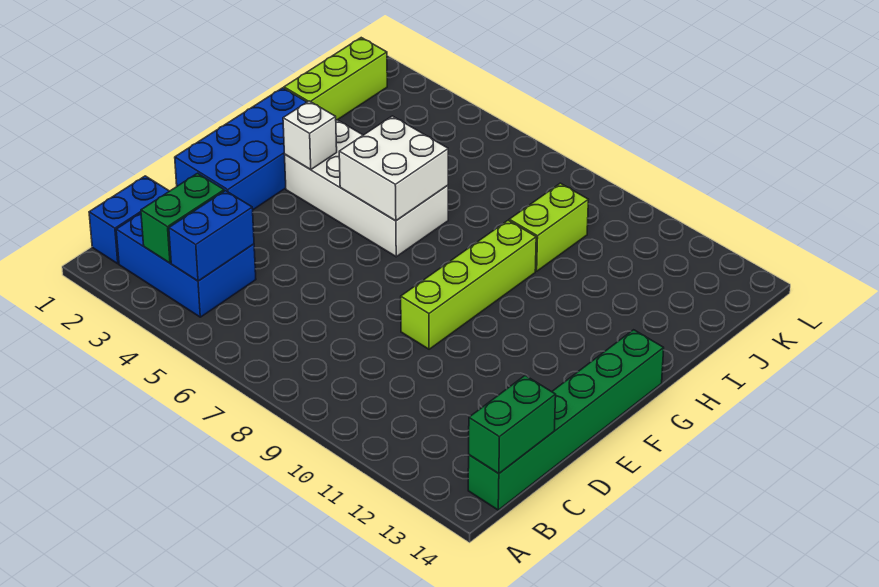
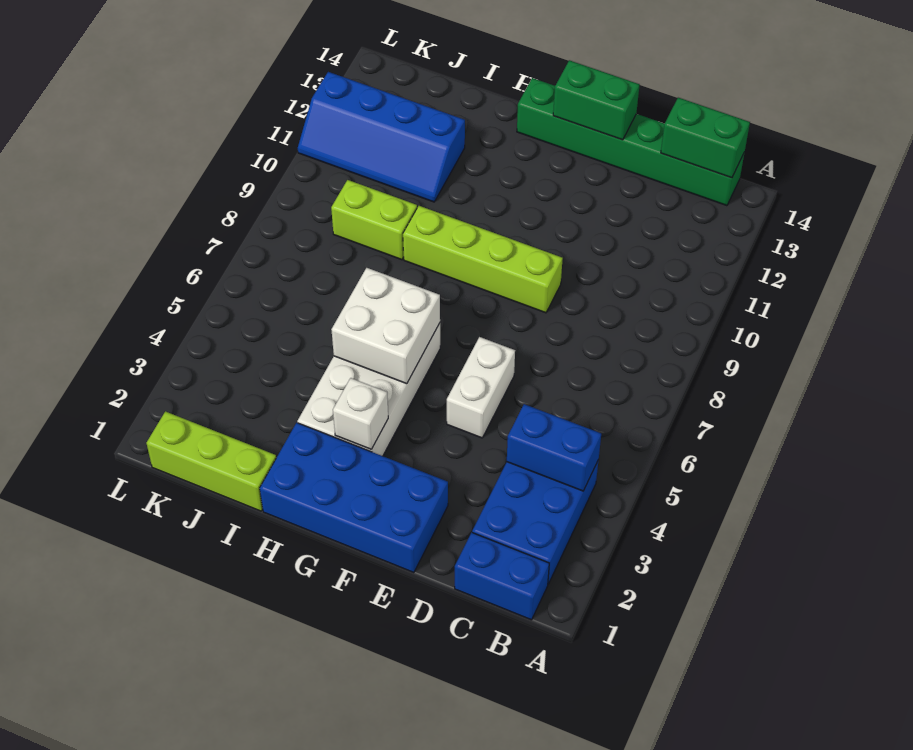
green brick B3:C3 level 2 -> green brick E14:F14 level 2
none -> white brick E5:E6 level 1
none -> blue slope I11:L12 level 1 top 12

